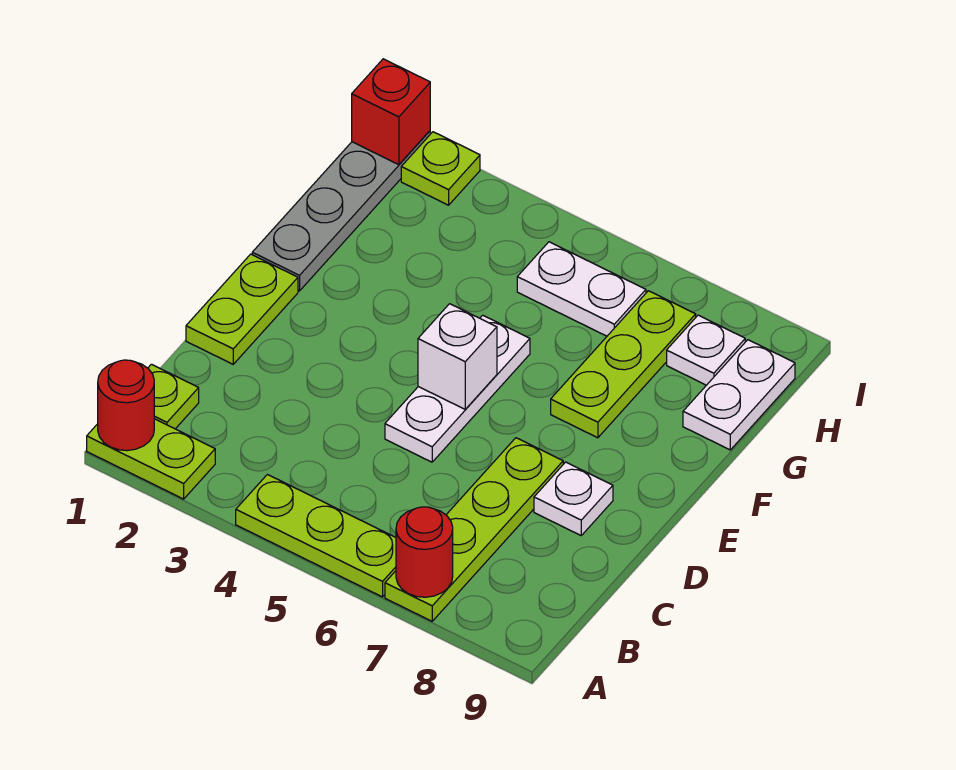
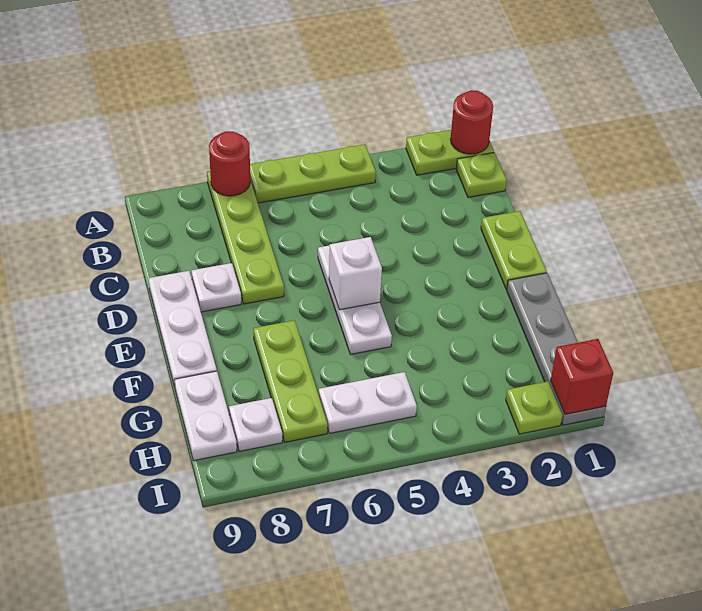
none -> white plate D9:F9 level 1

